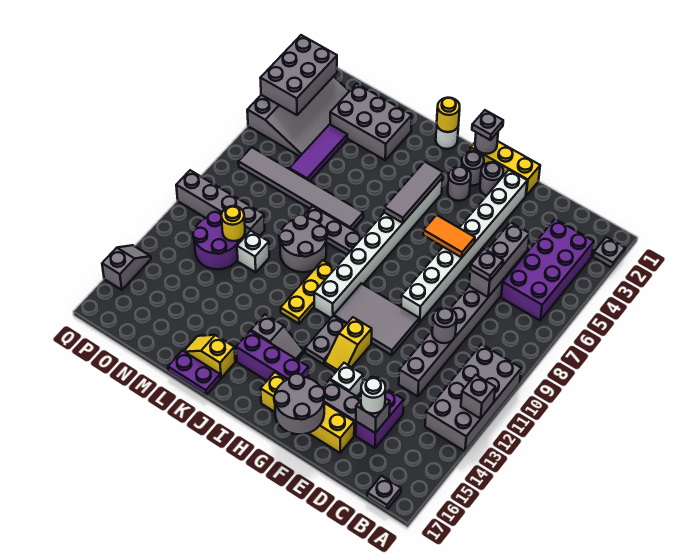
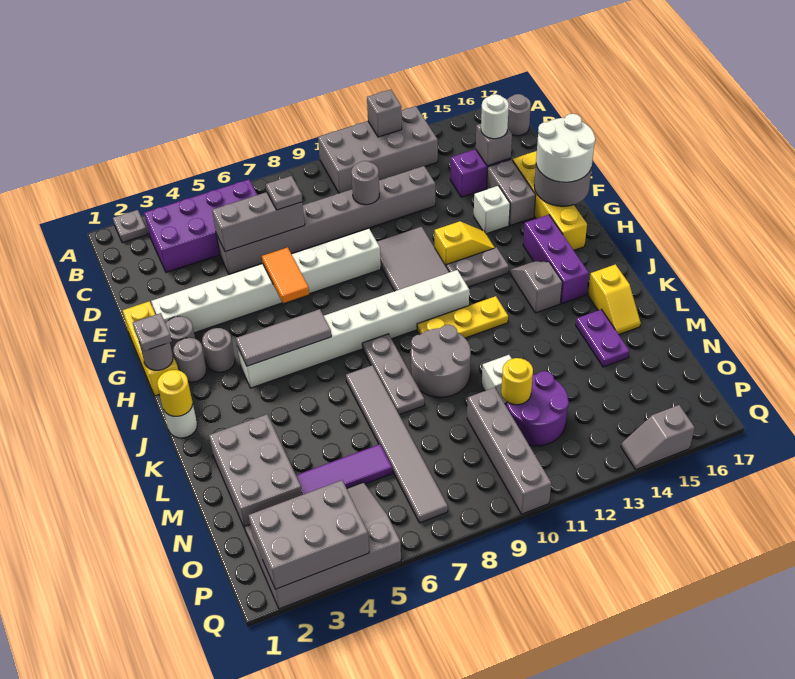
grey plate B17 level 1 -> grey round brick B17 level 1
none -> white round brick F16:G17 level 3
purple plate K17:L17 level 1 -> purple plate L15:M15 level 1

